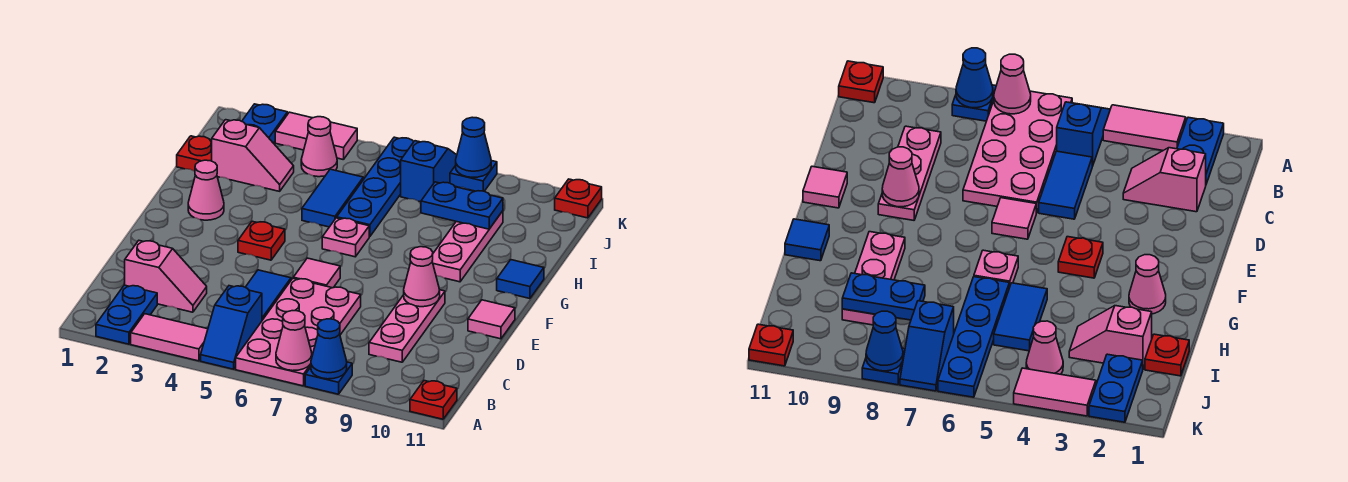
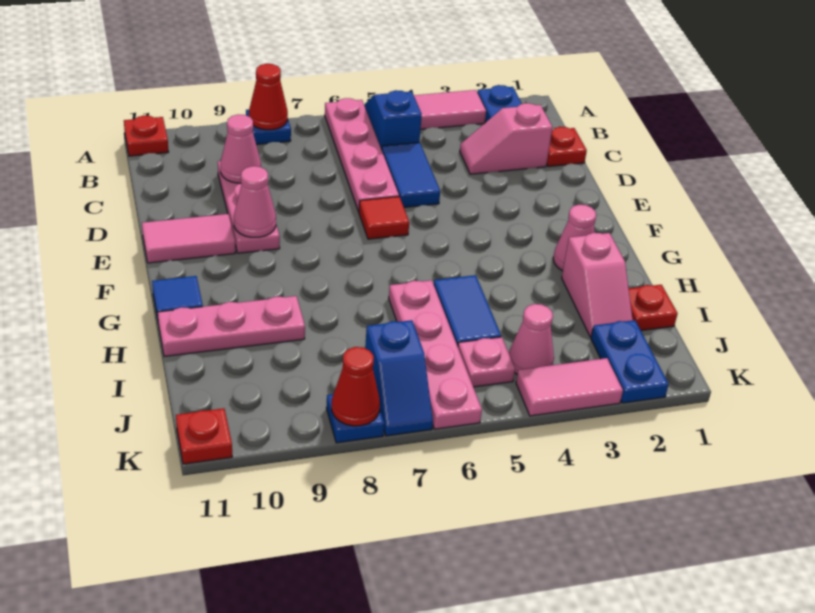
pink plate A6:D7 level 1 -> pink plate A6:D6 level 1
pink cone A7 level 2 -> pink cone C9 level 2
blue cone A8 level 2 -> red cone A8 level 2
pink tile E6 level 1 -> red tile E6 level 1
pink tile E11 level 1 -> pink tile E10:E11 level 1
red plate F4 level 1 -> red plate C1 level 1
pink plate G6 level 1 -> pink plate J5 level 1
pink plate G9:I9 level 1 -> pink plate H9:H11 level 1
blue plate H6:K6 level 1 -> pink plate H6:K6 level 1
pink slope I2:I3 level 1 top 2 -> pink slope H2:I2 level 1 top H
blue plate I8:I9 level 2 -> none
blue cone K8 level 2 -> red cone K8 level 2

